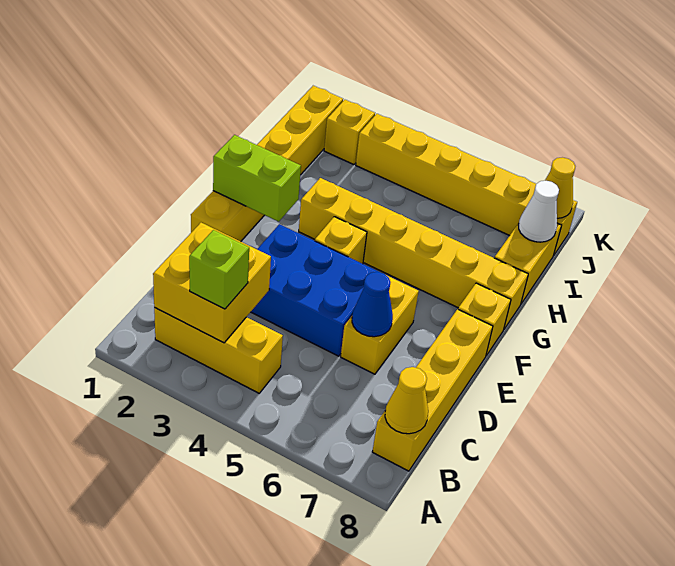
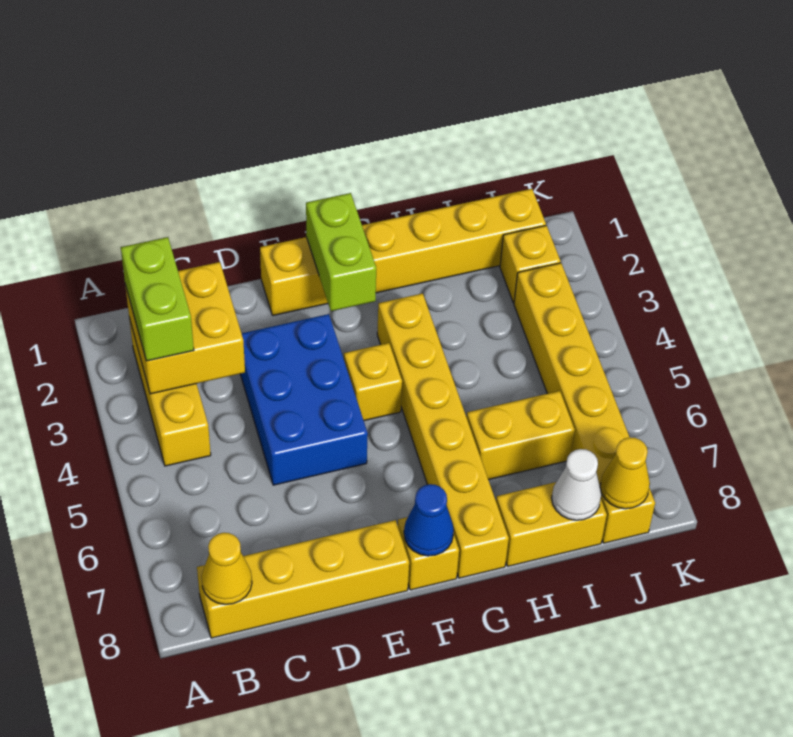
lime brick B3 level 3 -> lime brick B2:B3 level 3
yellow brick D6:E6 level 1 -> yellow brick H6:I6 level 1
blue cone D6 level 2 -> blue cone F8 level 2

